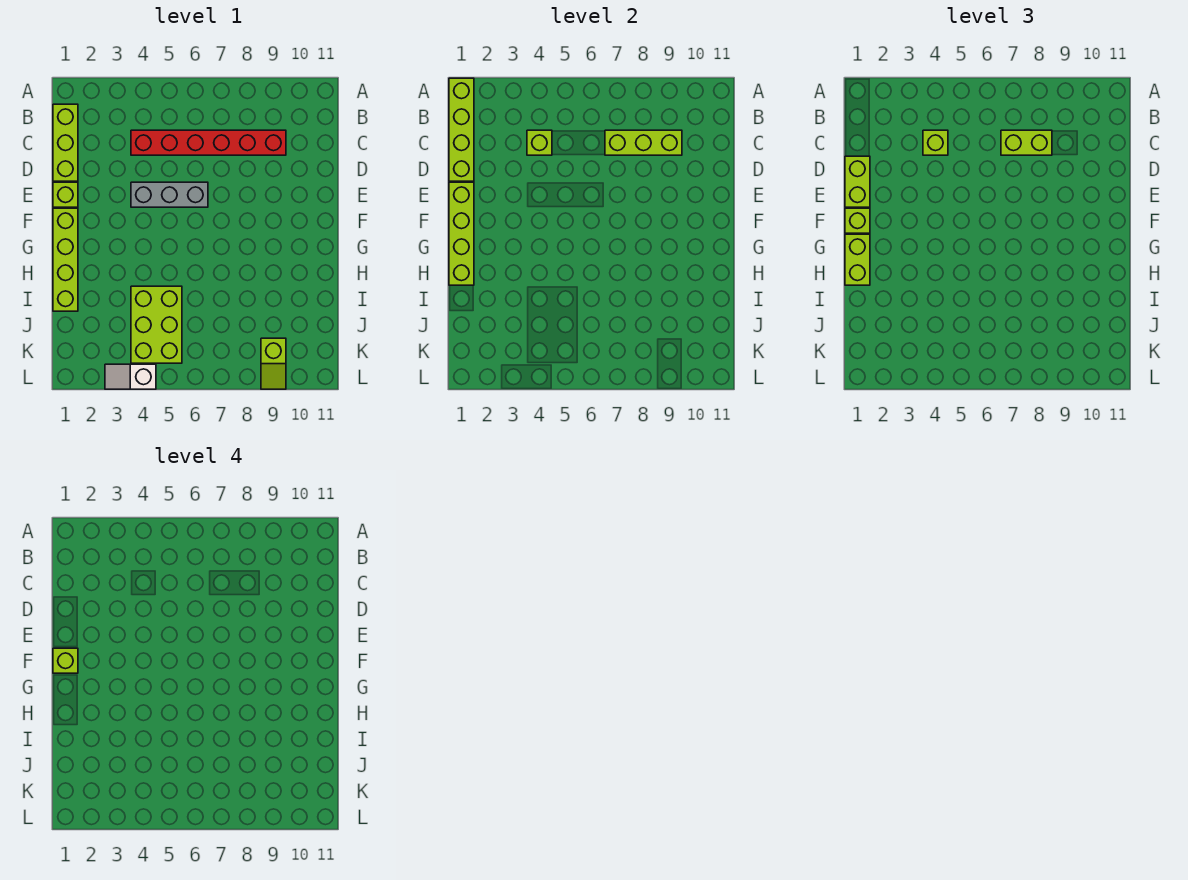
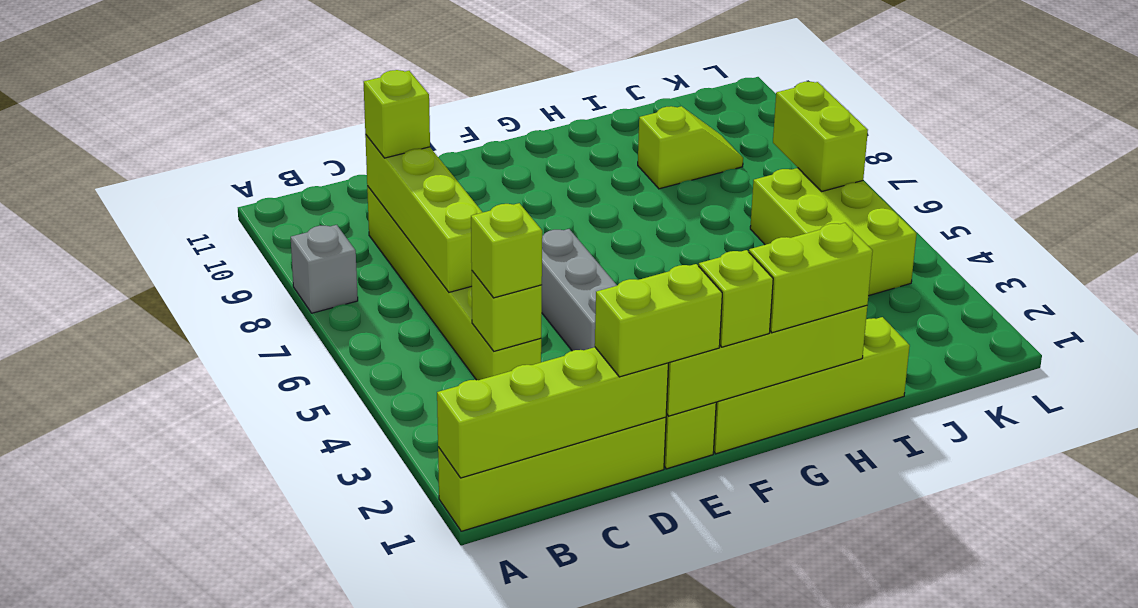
none -> grey brick A8 level 1
lime brick B1:D1 level 1 -> lime brick A1:D1 level 1
red brick C4:C9 level 1 -> lime brick C4:C9 level 1
lime brick C7:C9 level 2 -> lime brick C6:C9 level 2
lime brick C7:C8 level 3 -> lime brick K6:K7 level 2
lime brick F1 level 4 -> lime brick C9 level 3
lime brick I4:K5 level 1 -> lime brick J4:K6 level 1
lime slope K9:L9 level 1 top K -> lime slope I9:J9 level 1 top I
white slope L3:L4 level 1 top 4 -> none

